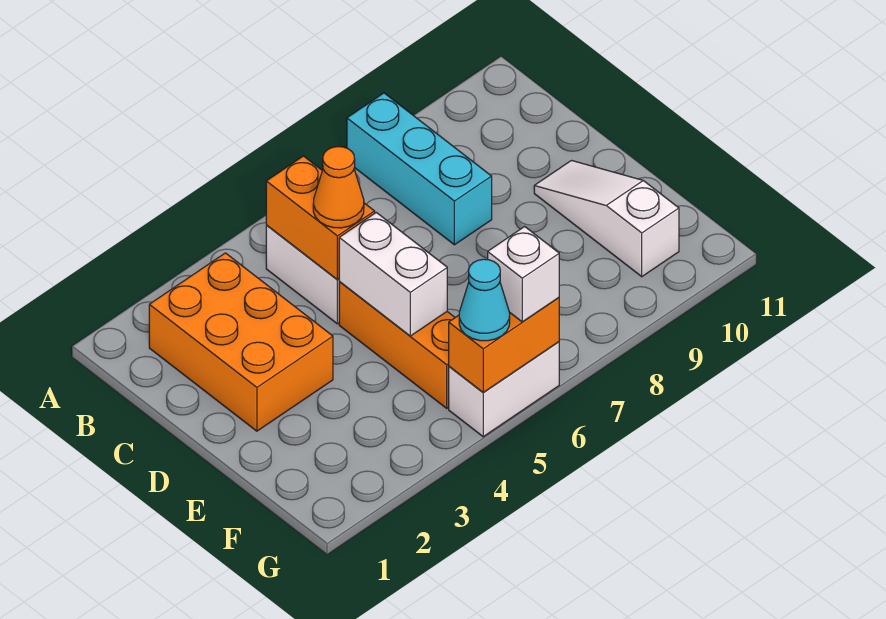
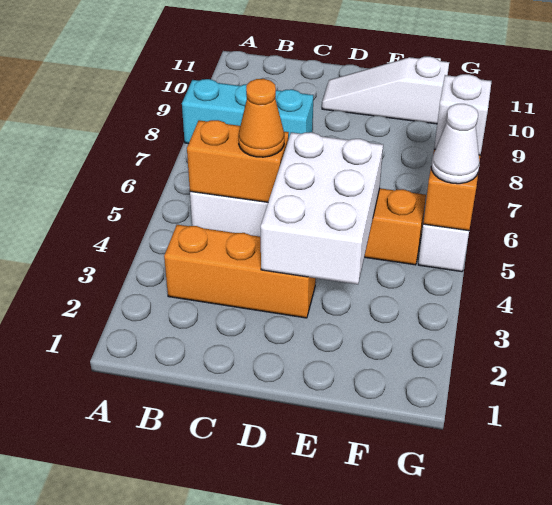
orange brick B2:D3 level 1 -> orange brick B3:D3 level 1
white brick D5:E5 level 2 -> white brick D3:E5 level 2
cyan cone G5 level 3 -> white cone G5 level 3

